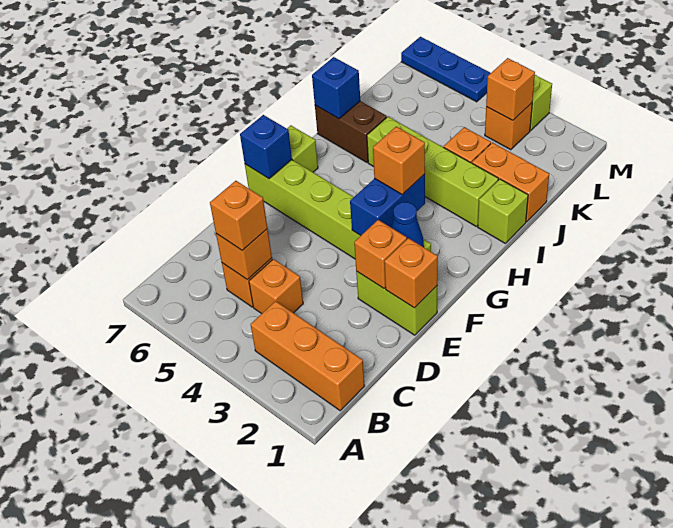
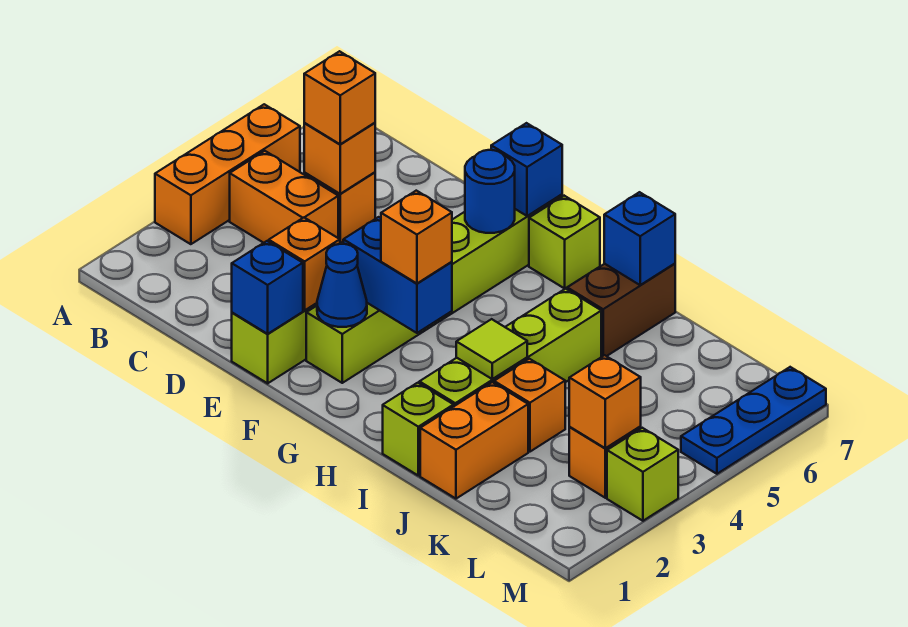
orange brick B1:B3 level 1 -> orange brick A3:A5 level 1
orange brick C4 level 1 -> orange brick B4:C4 level 1
orange brick E1 level 2 -> blue brick E1 level 2
none -> blue round brick F6 level 2
none -> lime tile I3 level 2

